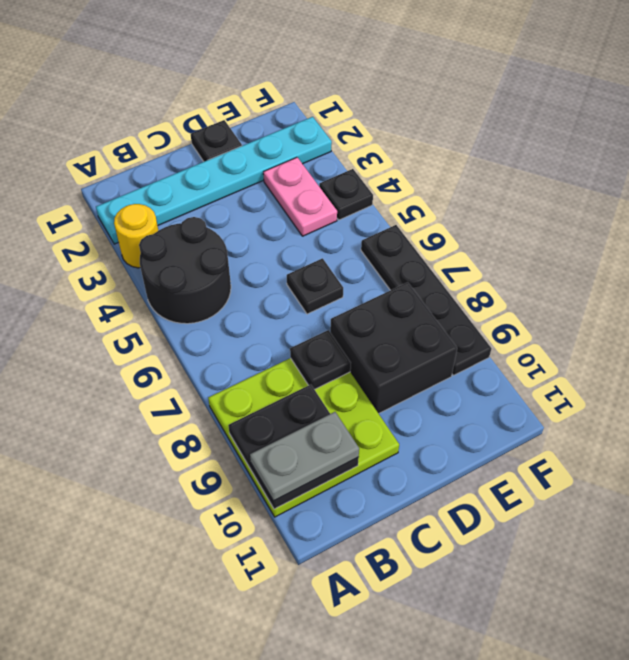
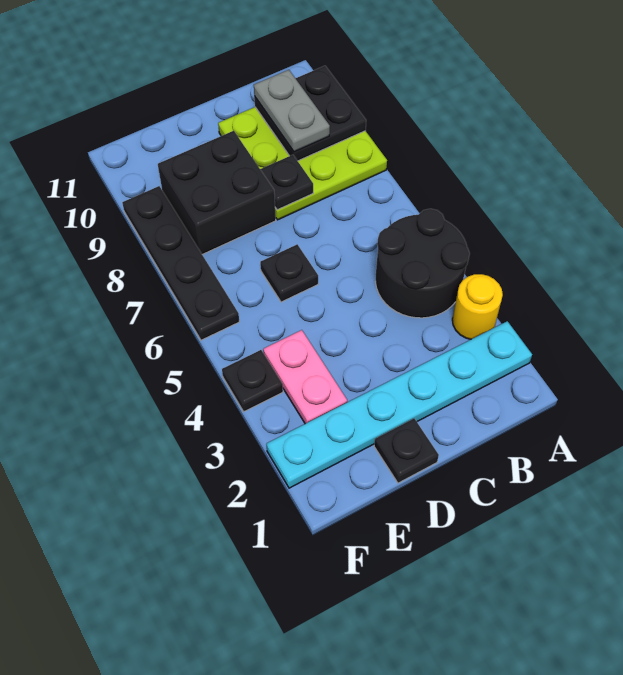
grey plate A10:B10 level 3 -> grey plate B9:B10 level 3

